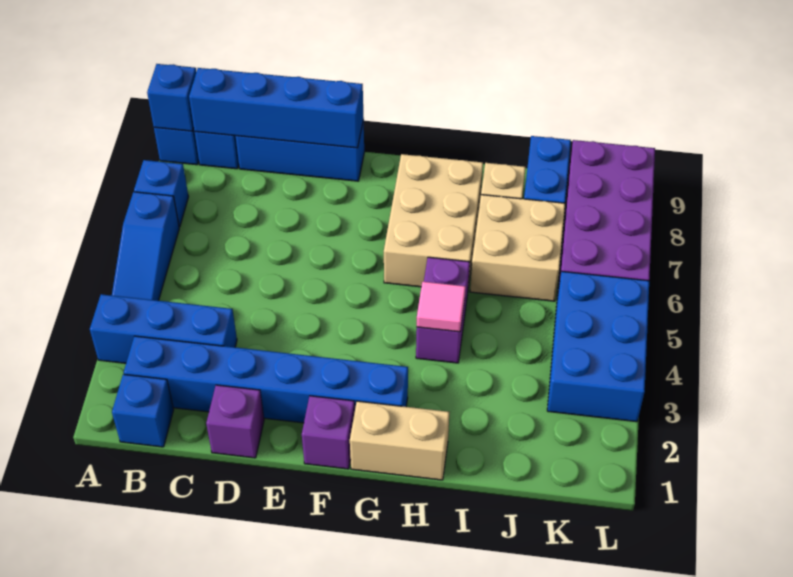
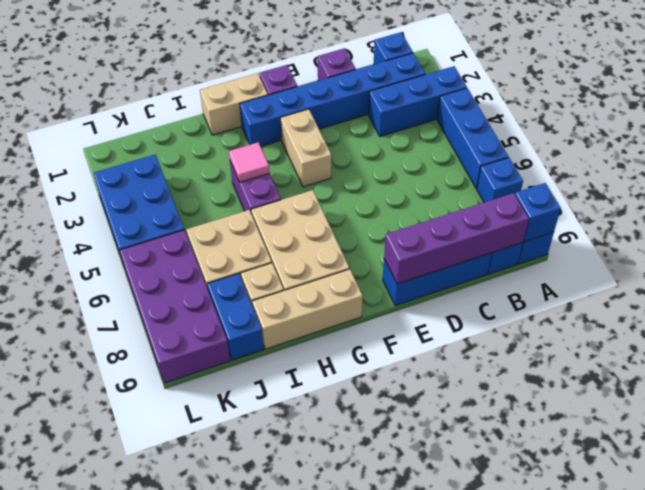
blue slope A4:A6 level 1 top 6 -> blue brick A4:A6 level 1
blue brick B9:E9 level 2 -> purple brick B9:E9 level 2
none -> tan brick F3:F4 level 1
none -> tan brick G9:I9 level 1

